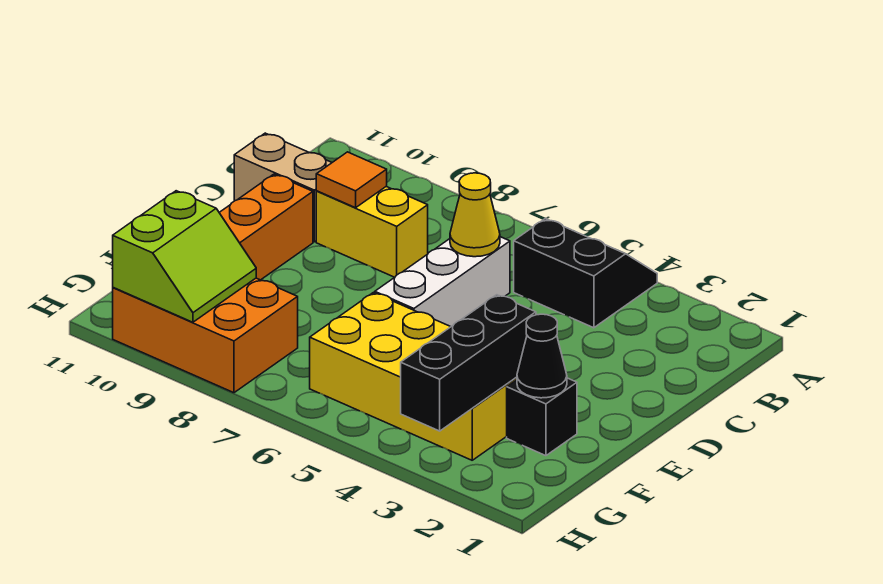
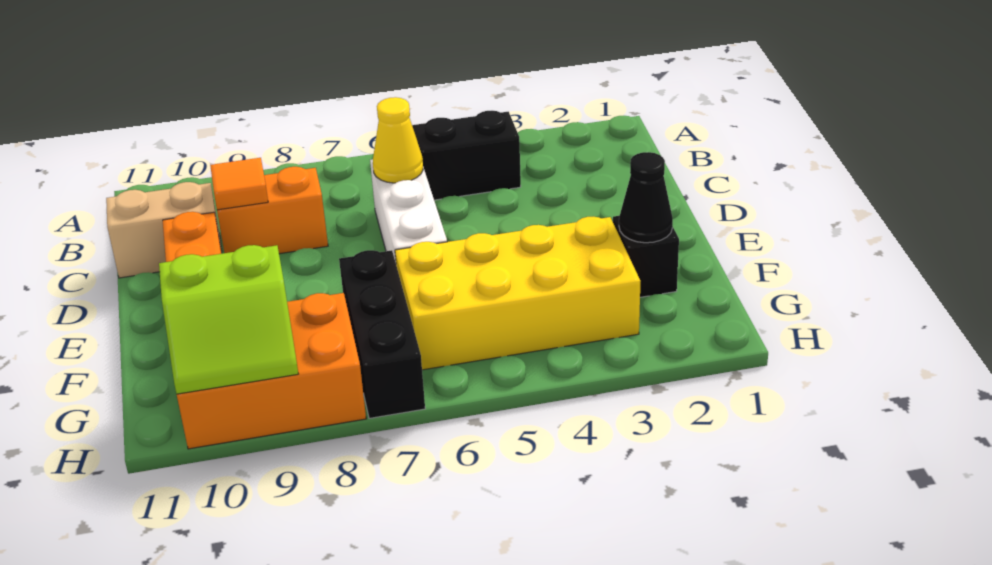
yellow brick C8:C9 level 1 -> orange brick C8:C9 level 1
black brick F3:H3 level 2 -> black brick F7:H7 level 1
lime slope G9:H10 level 2 top 10 -> lime slope G9:H10 level 2 top G

